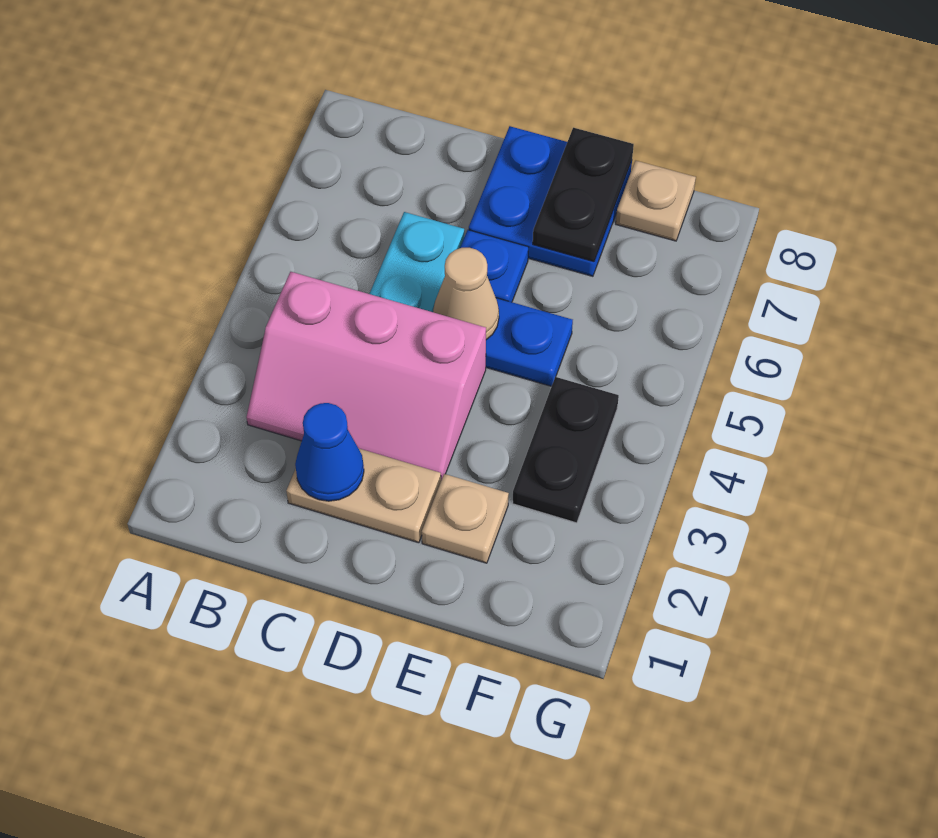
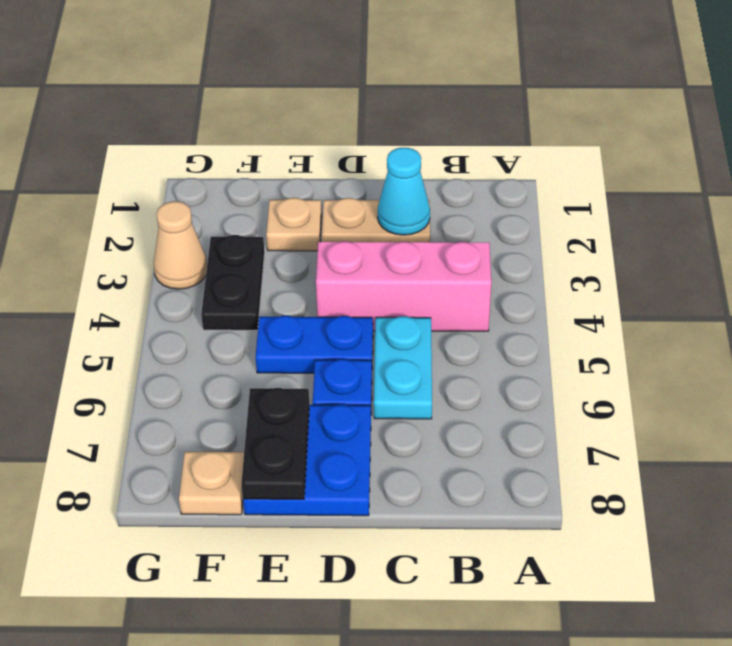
blue cone C2 level 2 -> cyan cone C2 level 2
tan cone D5 level 2 -> tan cone G3 level 1

